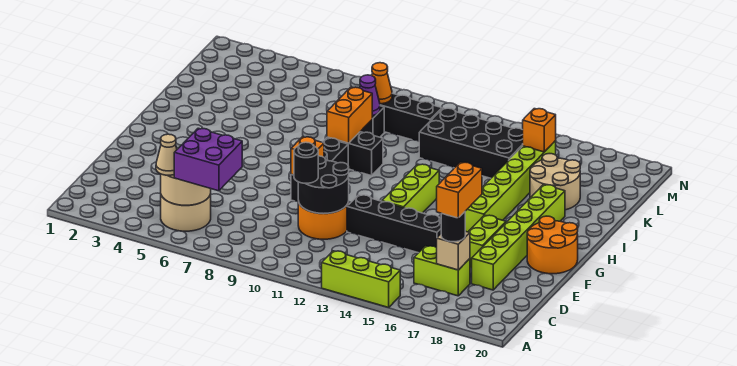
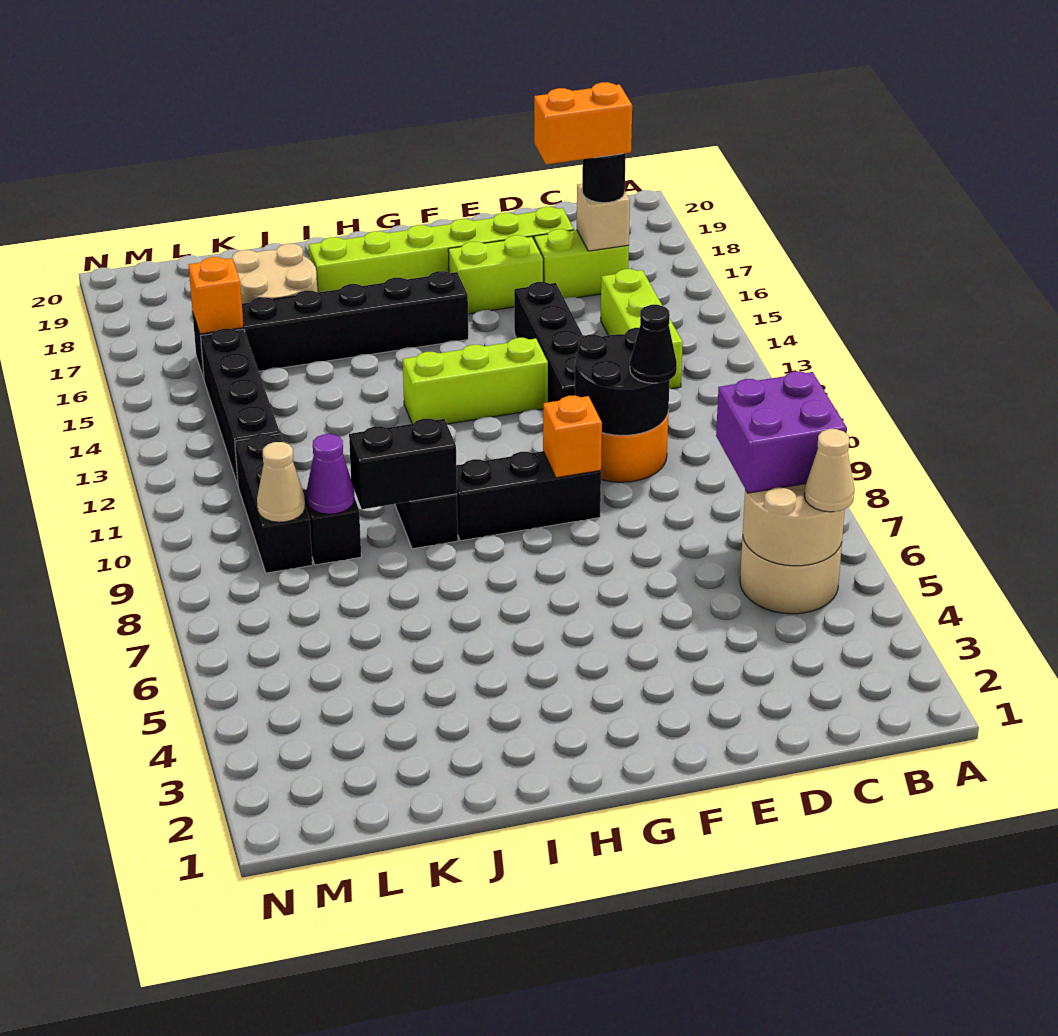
lime brick A13:A15 level 1 -> lime brick C13:C15 level 1
lime brick C16:C17 level 1 -> lime brick C17:D17 level 1
black round brick D10 level 3 -> black cone D10 level 3
orange round brick F19:G20 level 1 -> none
lime brick G16:L16 level 1 -> black brick G16:L16 level 1
orange brick I9:J9 level 2 -> black brick I9:J9 level 2
black brick K12:L15 level 1 -> black brick L12:L15 level 1
orange cone L9 level 2 -> tan cone L9 level 2

